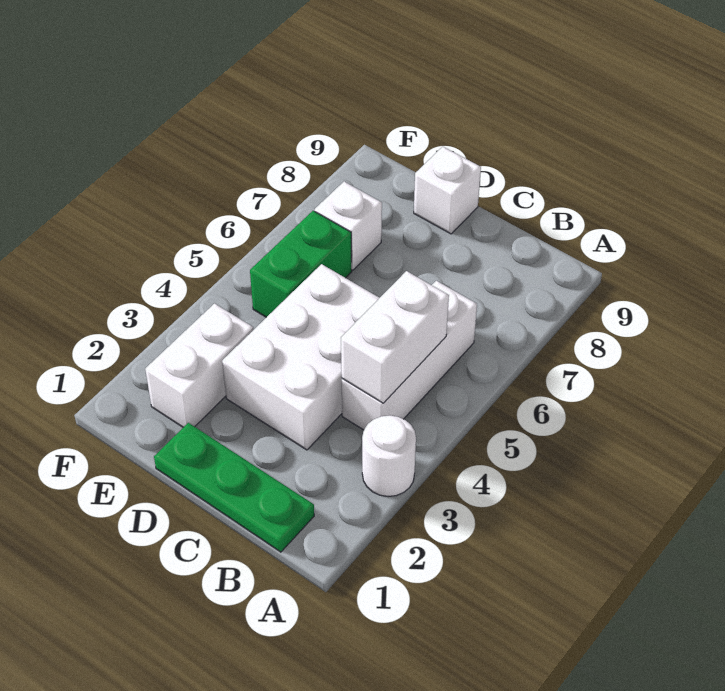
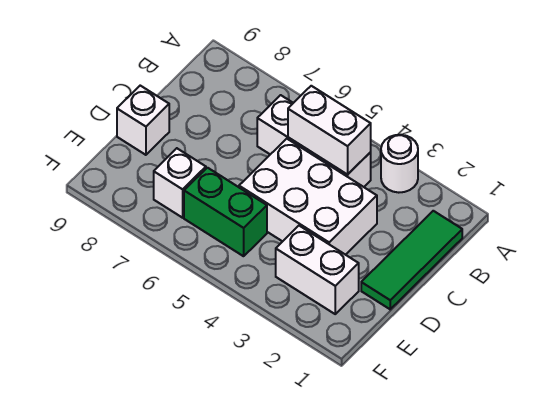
green plate B1:D1 level 1 -> green tile B1:D1 level 1

